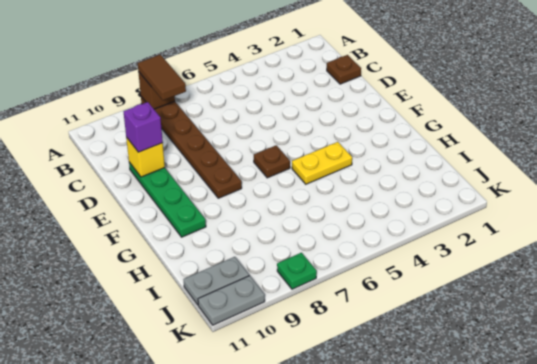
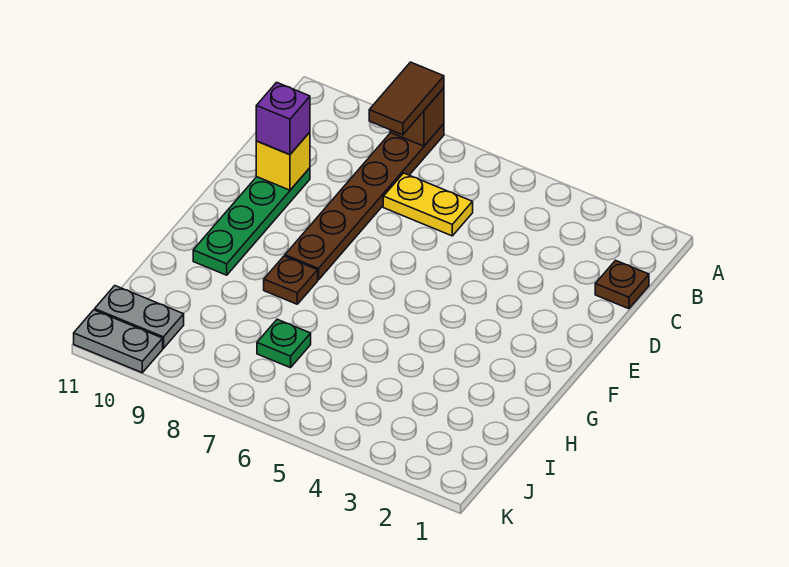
brown plate F6 level 1 -> brown plate G8 level 1
yellow plate G4:G5 level 1 -> yellow plate C6:C7 level 1
green plate K8 level 1 -> green plate I7 level 1

